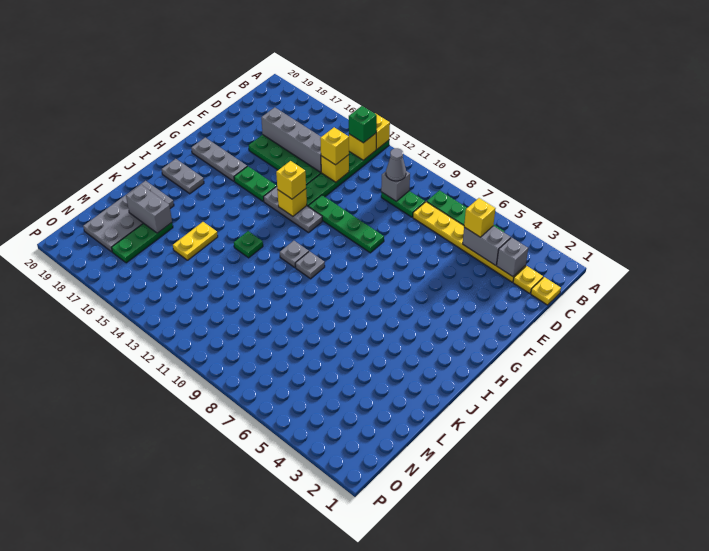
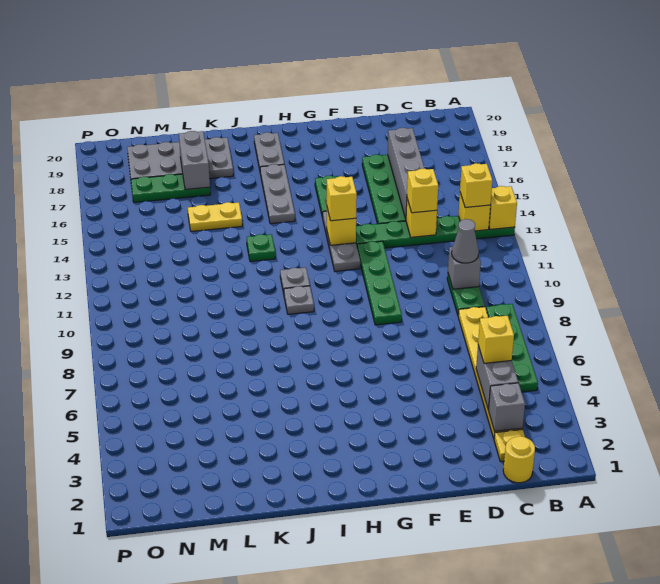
green brick B13 level 3 -> yellow brick B13 level 3
yellow plate C1 level 1 -> yellow round brick C1 level 1
grey plate G17:G19 level 1 -> grey plate I15:I17 level 1

